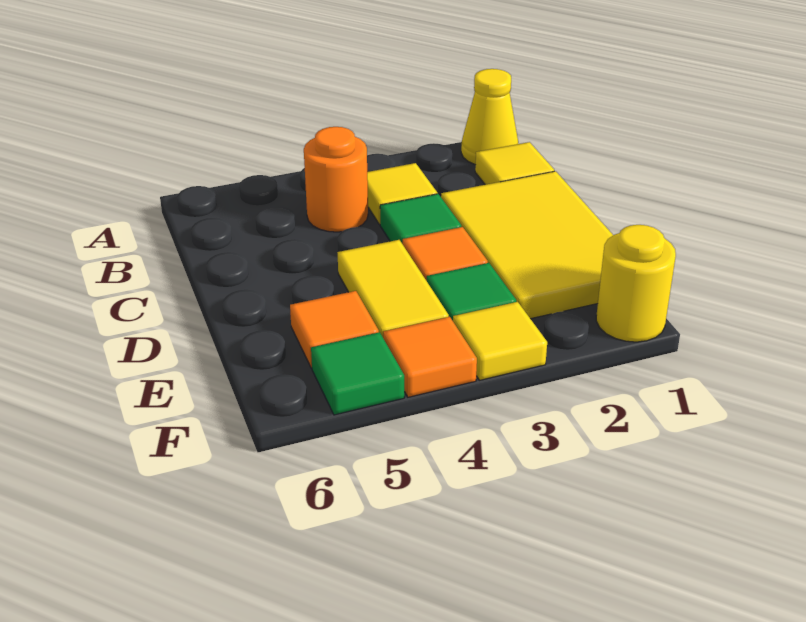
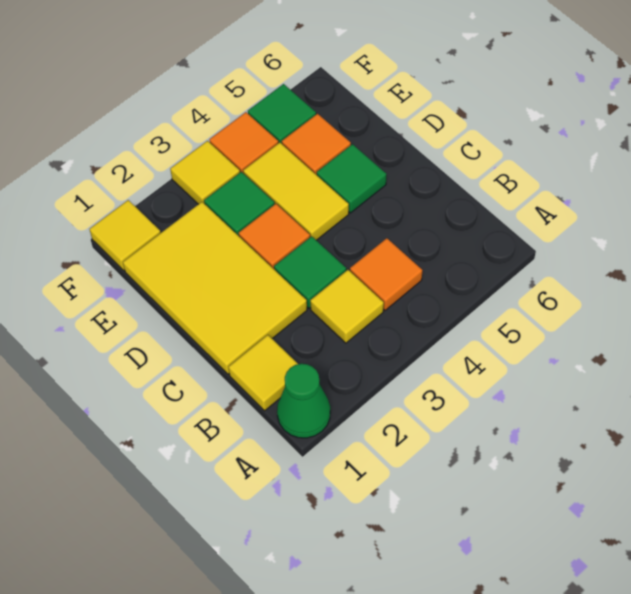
yellow cone A1 level 1 -> green cone A1 level 1
orange round brick B4 level 1 -> orange tile B4 level 1
none -> green tile D5 level 1
yellow round brick F1 level 1 -> yellow tile F1 level 1

